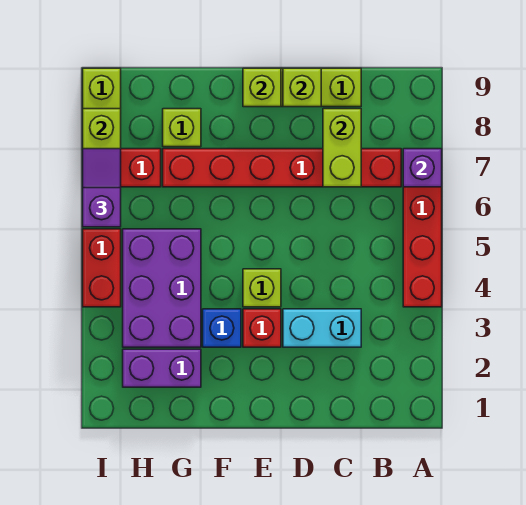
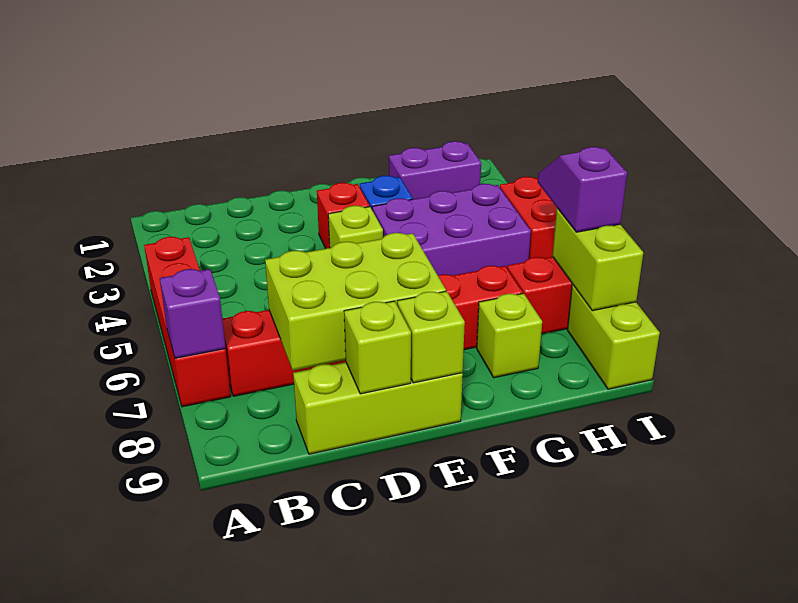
cyan brick C3:D3 level 1 -> none
lime brick C7:C8 level 2 -> lime brick C7:E8 level 2
purple brick G3:H5 level 1 -> purple brick F4:H5 level 1
purple slope I6:I7 level 3 top 6 -> purple slope I6:I7 level 3 top 7

